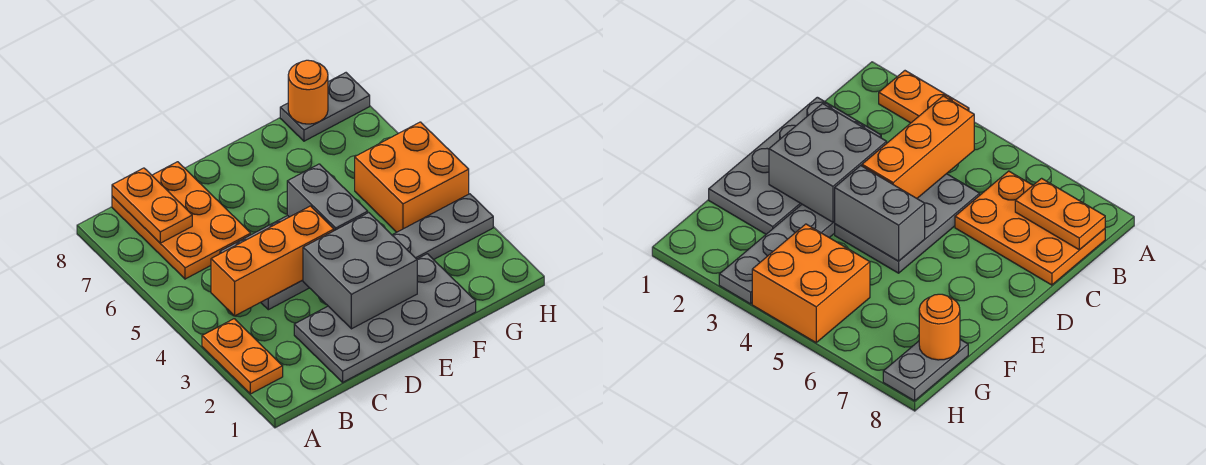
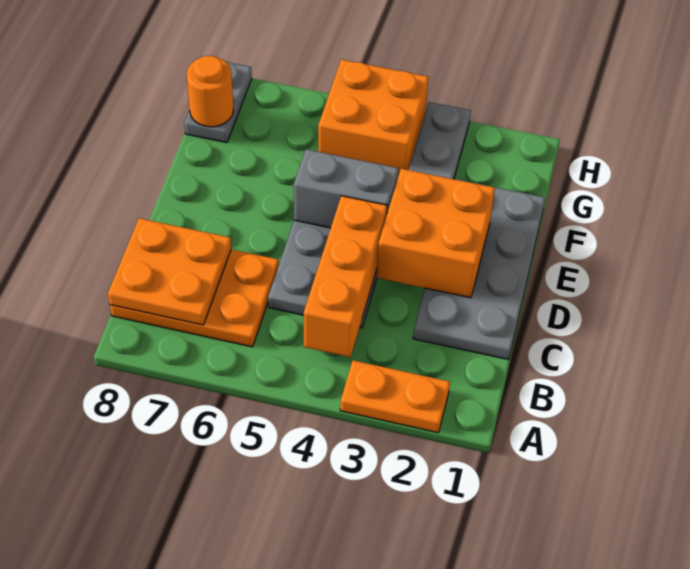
orange plate B7:B8 level 2 -> orange plate B7:C8 level 2
grey brick D2:E3 level 2 -> orange brick D2:E3 level 2

